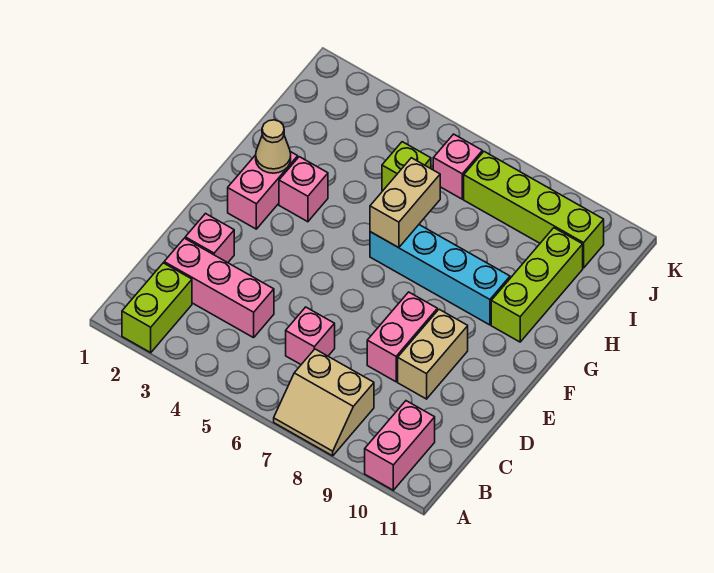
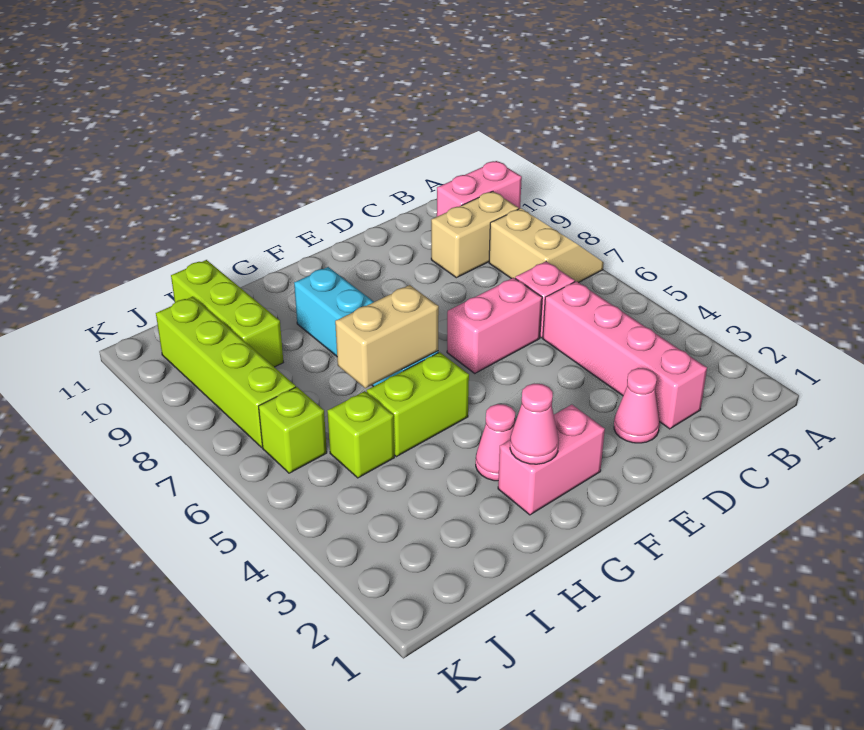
lime brick A2:B2 level 1 -> lime brick G5:H5 level 1
pink brick C2:C4 level 1 -> pink brick C2:C5 level 1
pink brick D2 level 1 -> pink cone D2 level 1
pink brick D8:E8 level 1 -> pink brick D6:E6 level 1
tan brick D9:E9 level 1 -> tan brick B9:C9 level 1
tan cone G2 level 2 -> pink cone G2 level 2
pink brick G3 level 1 -> pink cone G3 level 1
lime brick G10:I10 level 1 -> lime brick I9:I11 level 1
pink brick J6 level 1 -> lime brick J6 level 1

